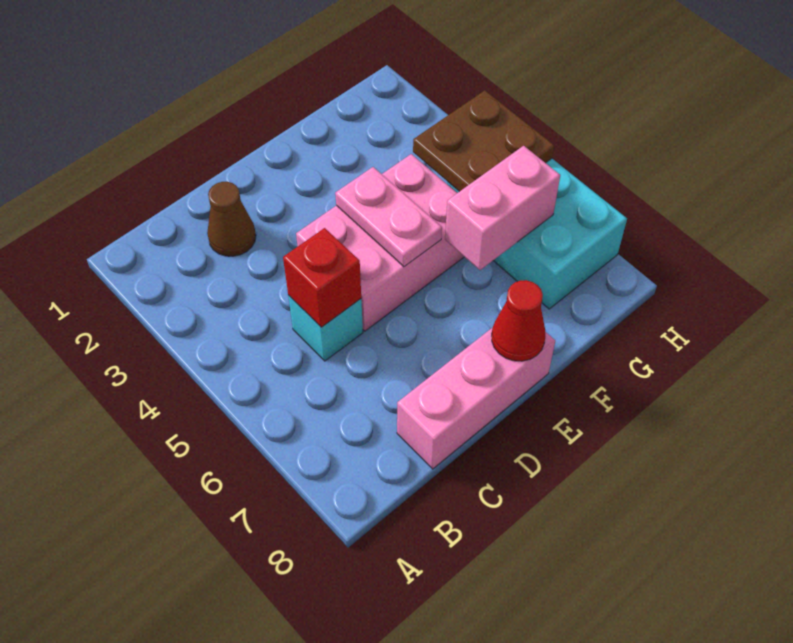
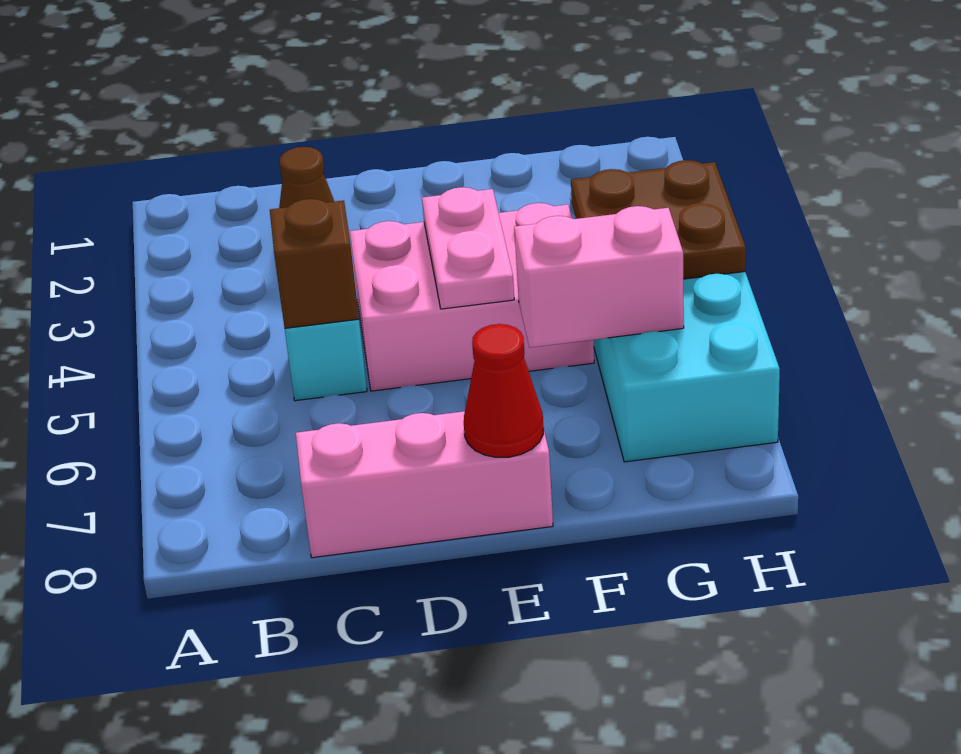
red brick C5 level 2 -> brown brick C5 level 2

